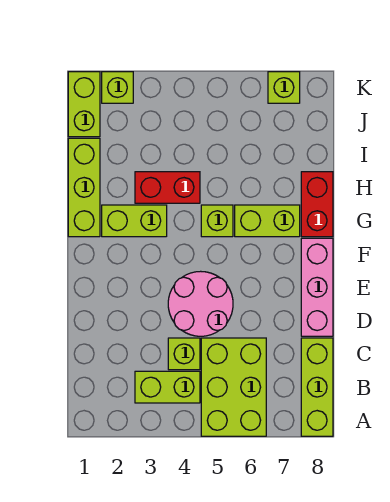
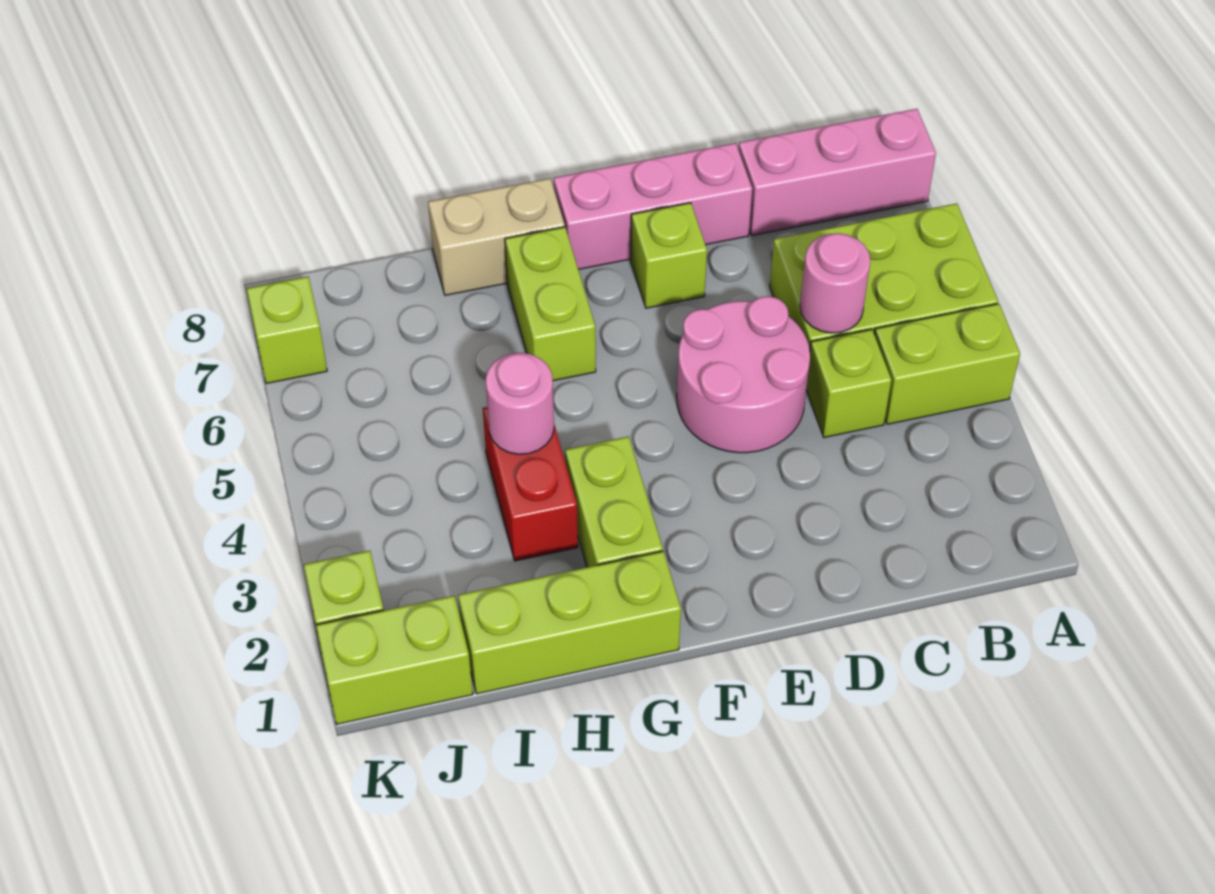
lime brick A8:C8 level 1 -> pink brick A8:C8 level 1
lime brick B3:B4 level 1 -> lime brick A4:B4 level 1
none -> pink round brick C5 level 2
lime brick G5 level 1 -> lime brick E7 level 1
red brick G8:H8 level 1 -> tan brick G8:H8 level 1
none -> pink round brick H4 level 2

